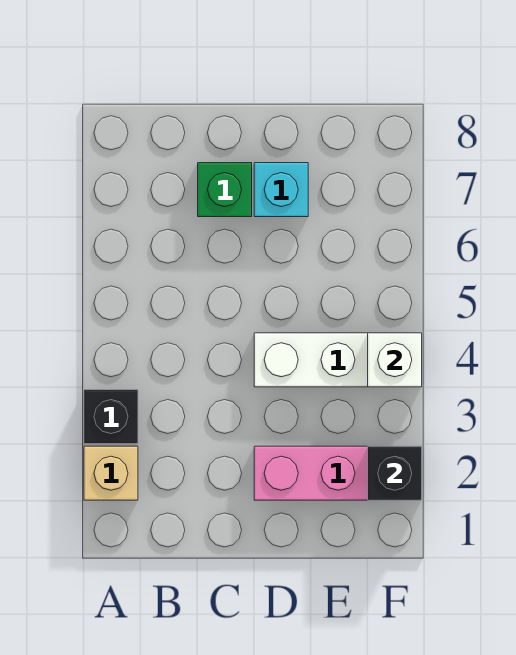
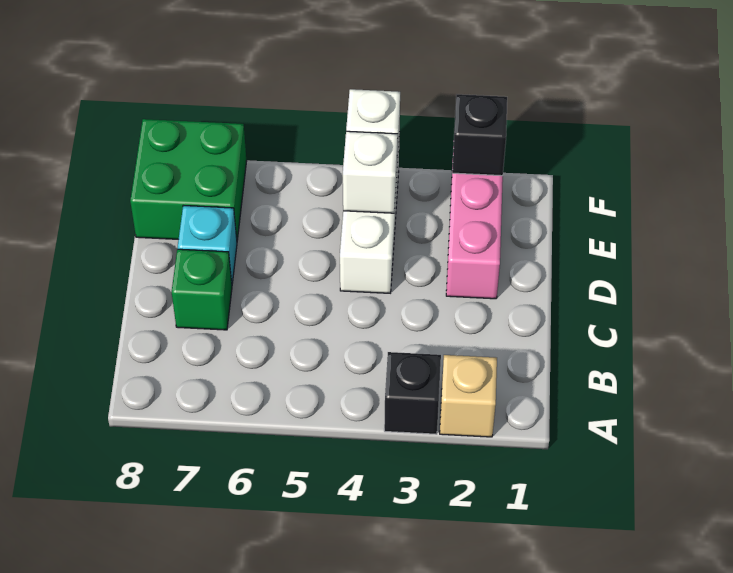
none -> white brick E4 level 2
none -> green brick E7:F8 level 1

